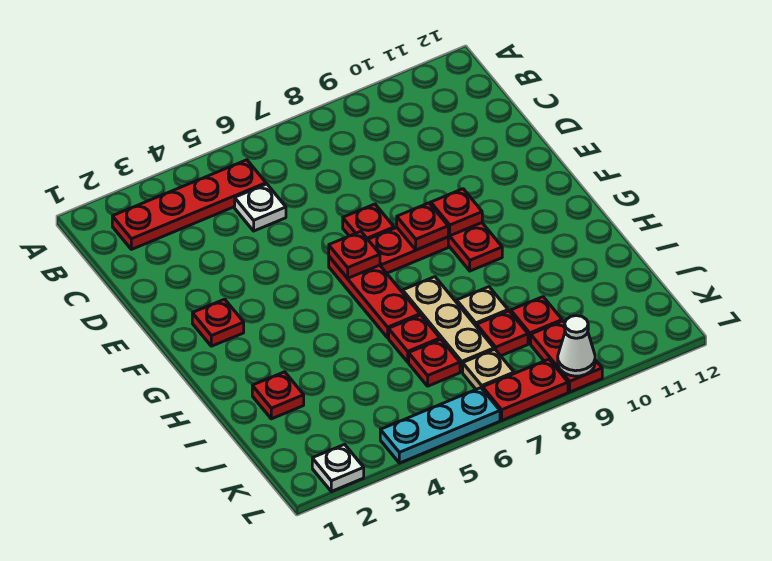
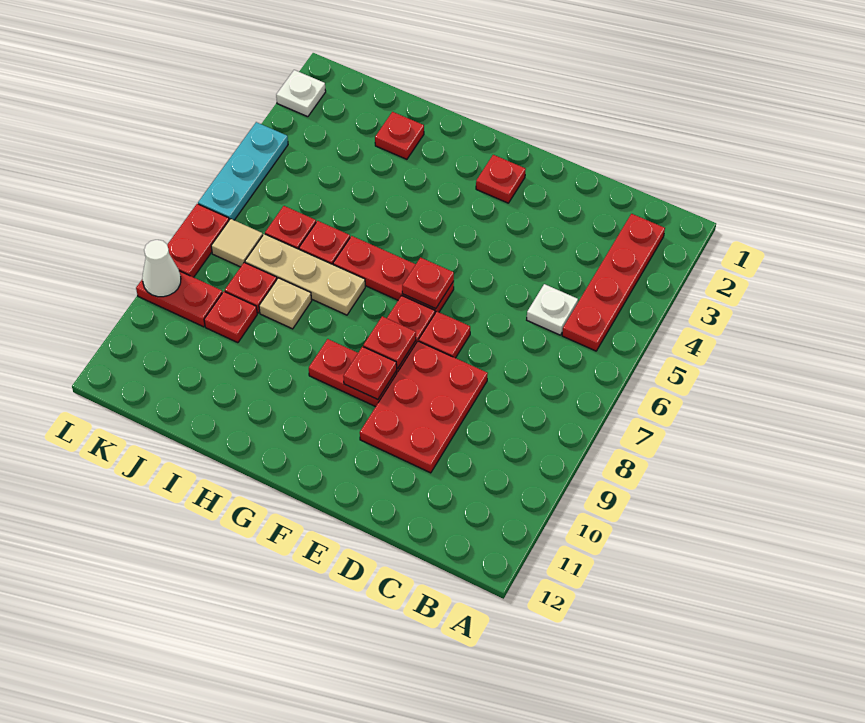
none -> red plate D8:E10 level 1
tan plate K7 level 1 -> tan tile K7 level 1

